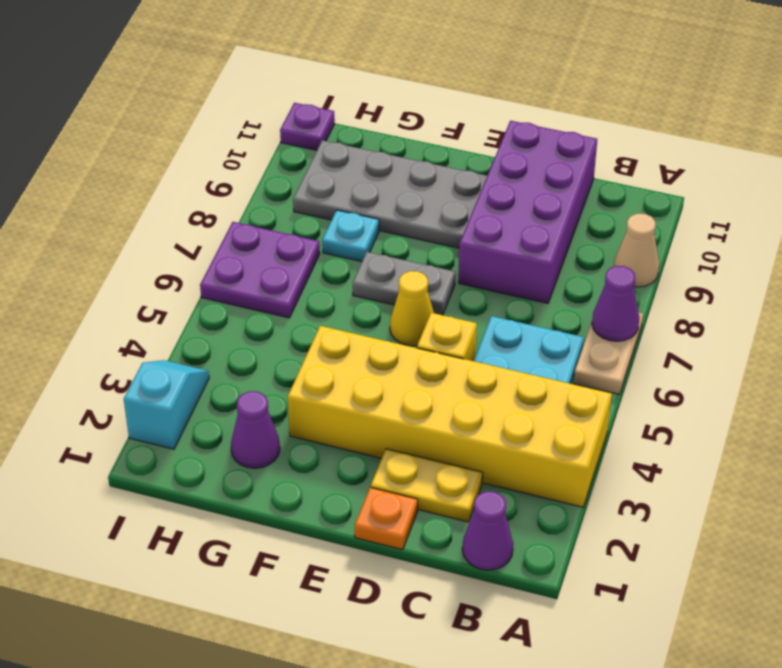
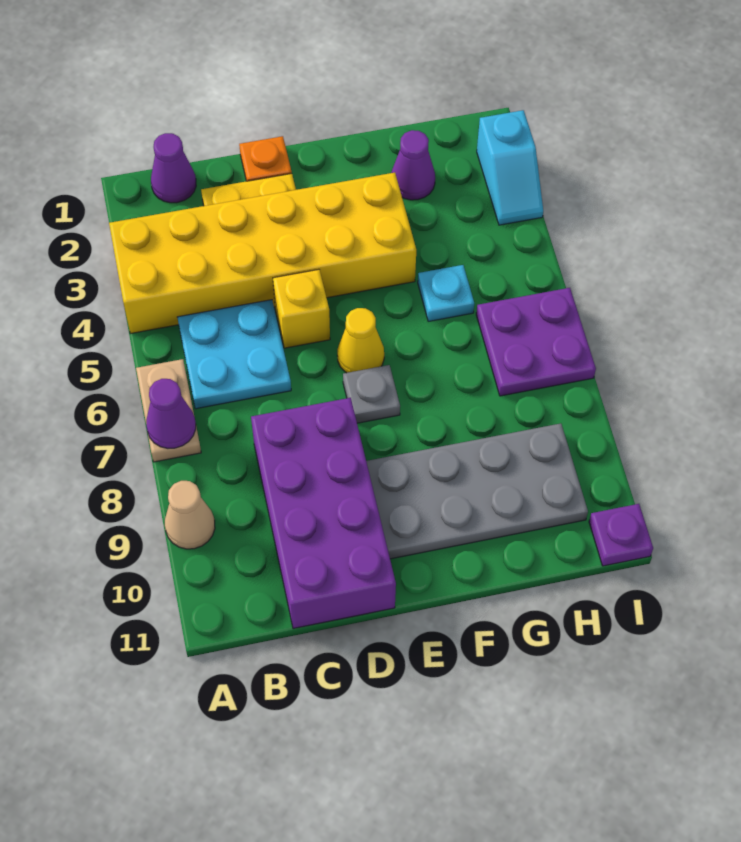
grey plate E7:F7 level 1 -> grey plate E7 level 1
cyan plate G8 level 1 -> cyan plate G5 level 1

